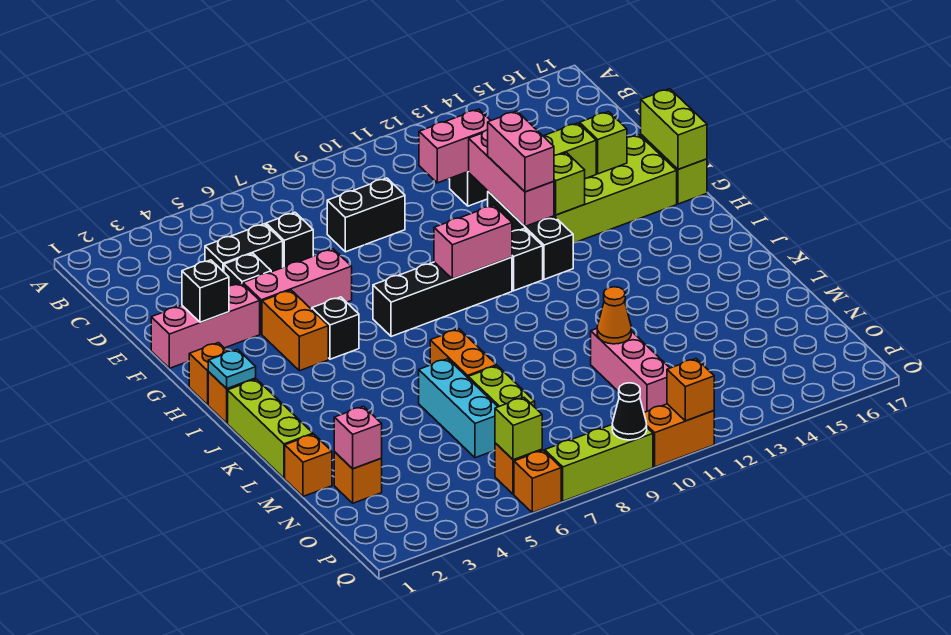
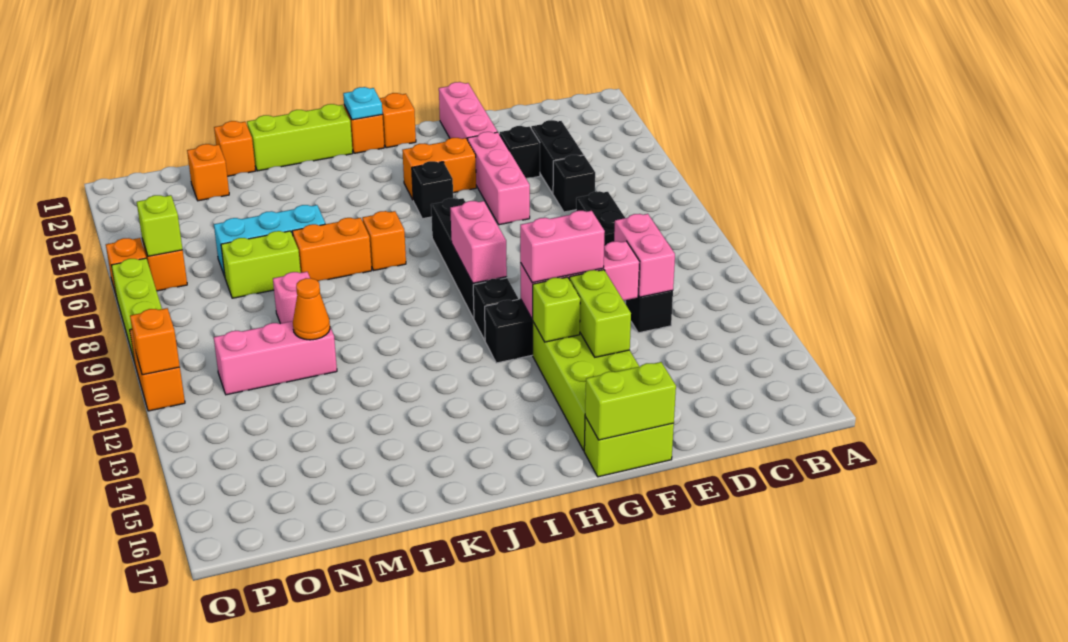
black brick F2 level 2 -> none
lime brick F15 level 2 -> none
none -> orange brick J7 level 1
pink brick N2 level 2 -> pink brick M9 level 1
black cone Q9 level 2 -> none

